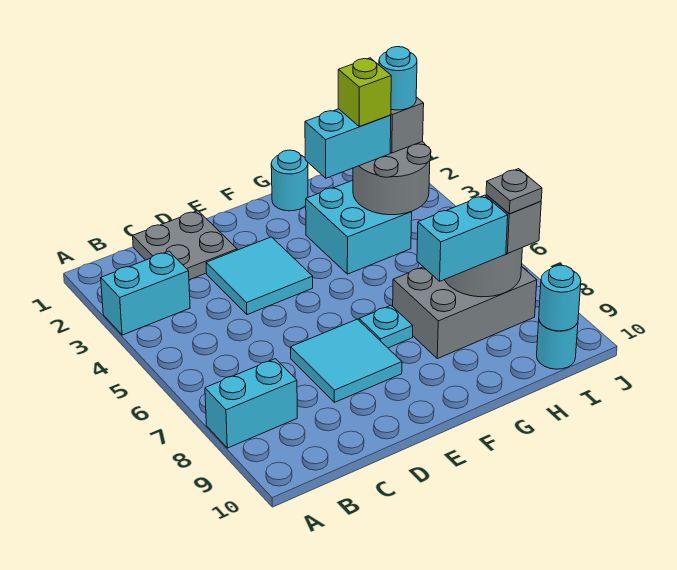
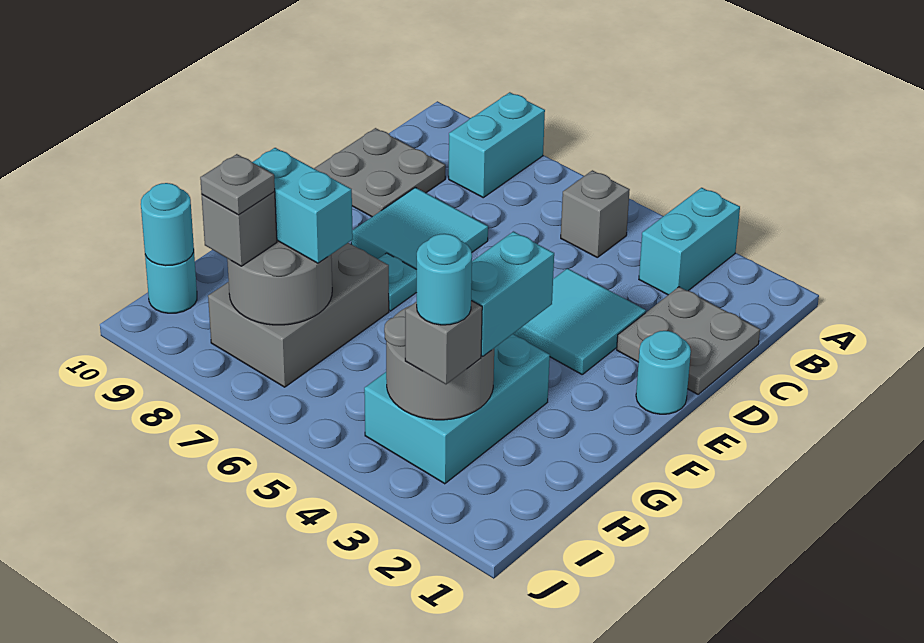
none -> grey brick B5 level 1
none -> grey plate C9:D10 level 1
cyan round brick G1 level 1 -> cyan round brick E1 level 1
cyan brick G3:H4 level 1 -> cyan brick G3:I4 level 1
cyan brick G8:H8 level 3 -> cyan brick H7:H8 level 3
lime brick H3 level 4 -> none

